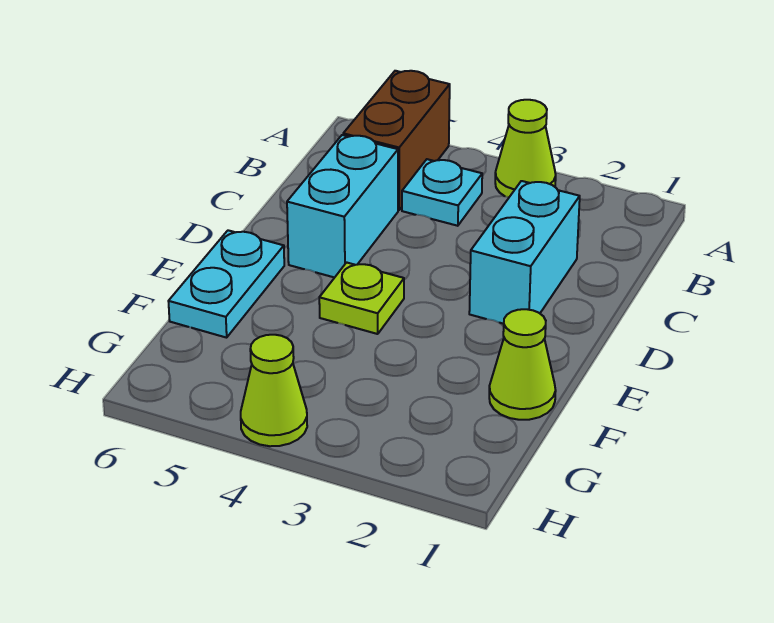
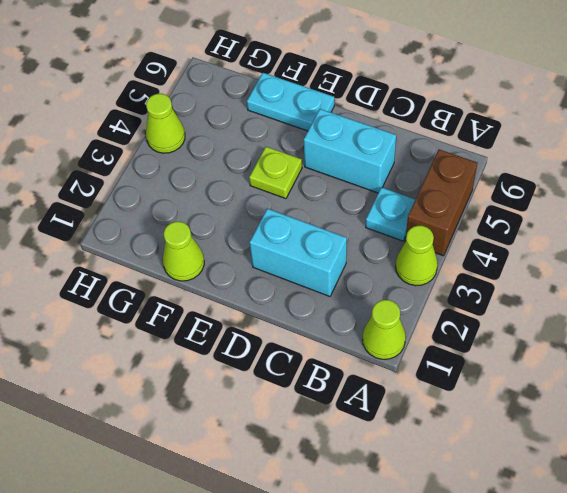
none -> lime cone A1 level 1
brown brick A5:B5 level 1 -> brown brick A4:A5 level 1

